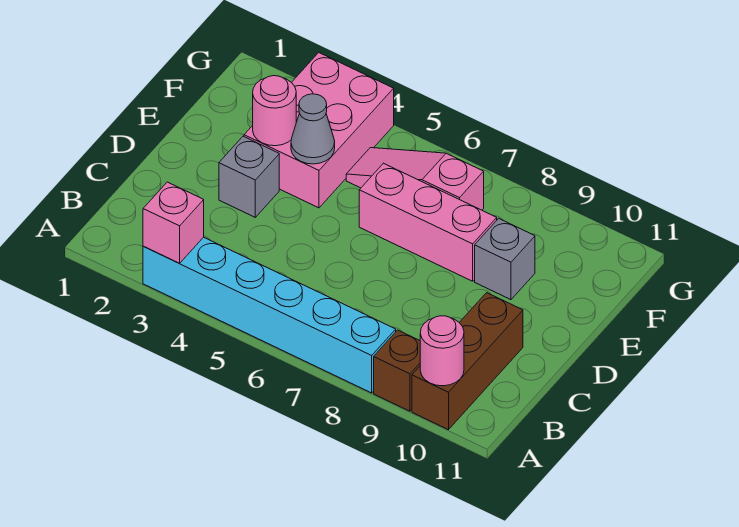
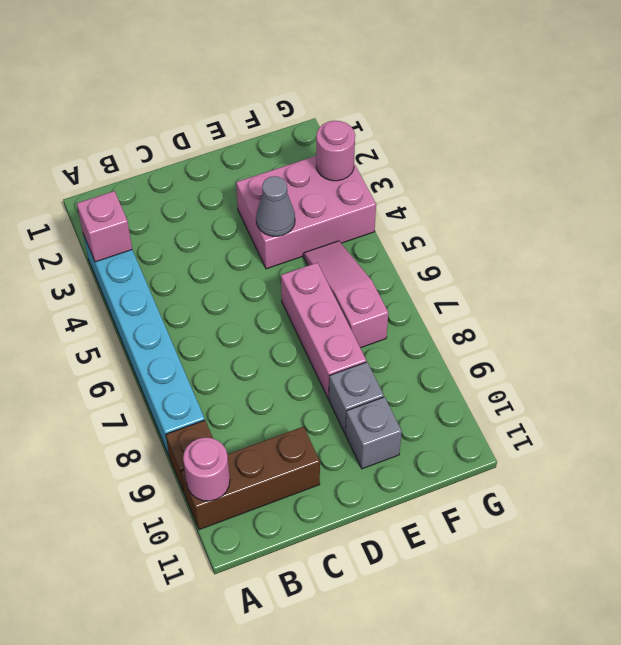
grey brick D3 level 1 -> grey brick E10 level 1
pink round brick E3 level 2 -> pink round brick G3 level 2

